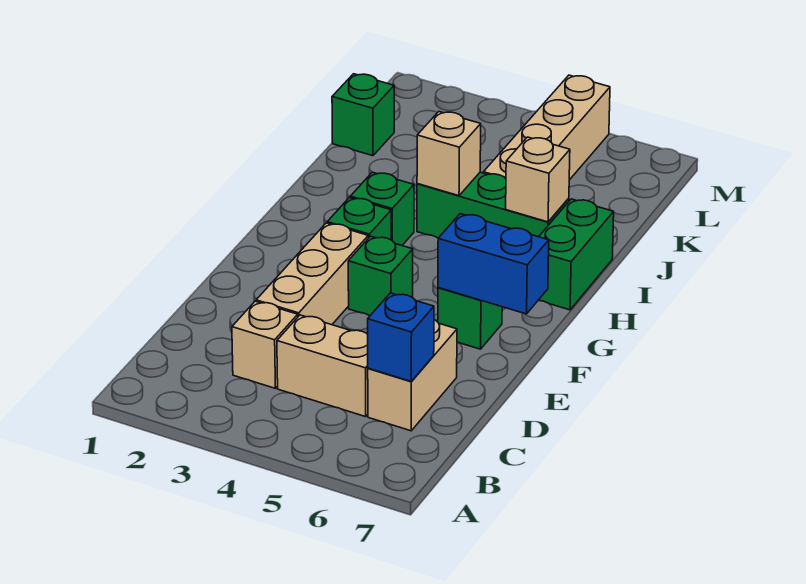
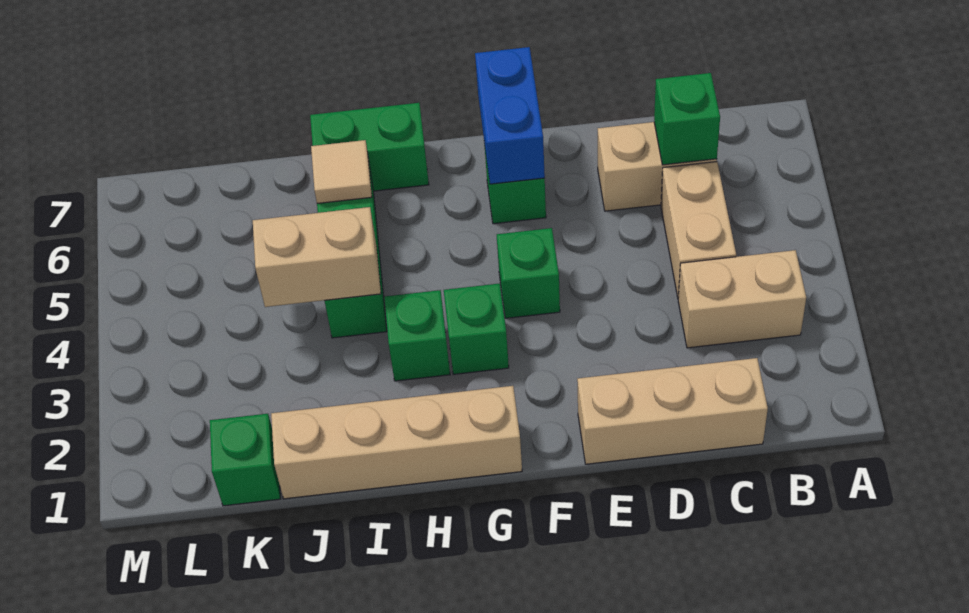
tan brick C3 level 1 -> tan brick B3:C3 level 1
blue brick C6 level 2 -> green brick C6 level 2
tan brick D3:F3 level 1 -> tan brick C1:E1 level 1
tan brick I4 level 2 -> tan brick I4:J4 level 2
tan brick I6 level 2 -> tan tile I6 level 2
tan brick J5:M5 level 1 -> tan brick G1:J1 level 1

